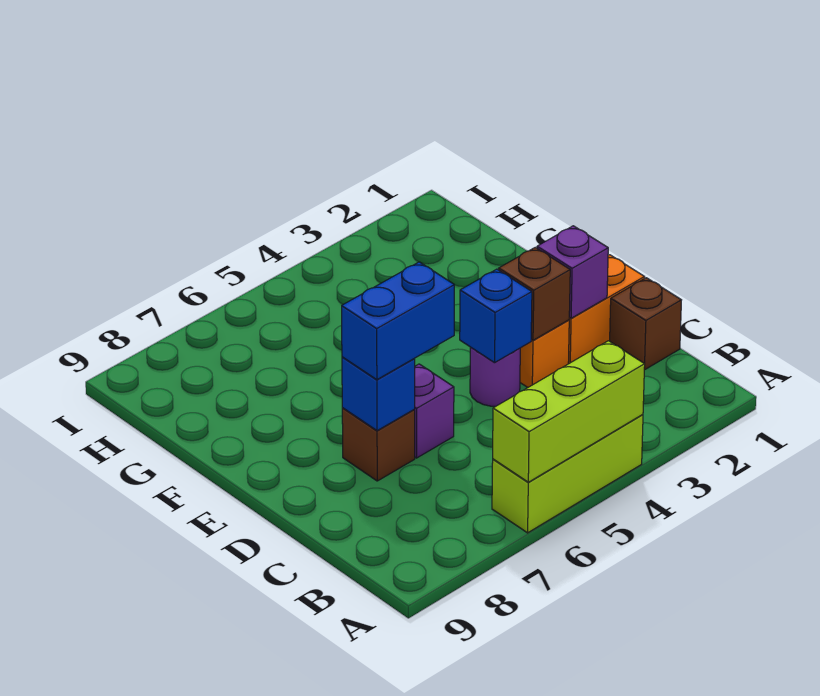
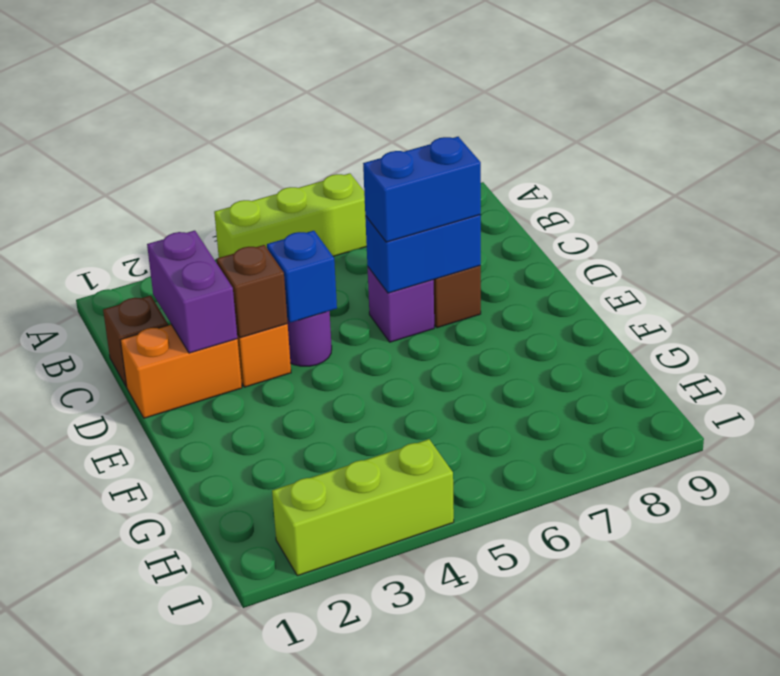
lime brick A4:A6 level 2 -> lime brick I2:I4 level 1
purple brick D2 level 2 -> purple brick C2:D2 level 2
blue brick D7 level 2 -> blue brick D6:D7 level 2

